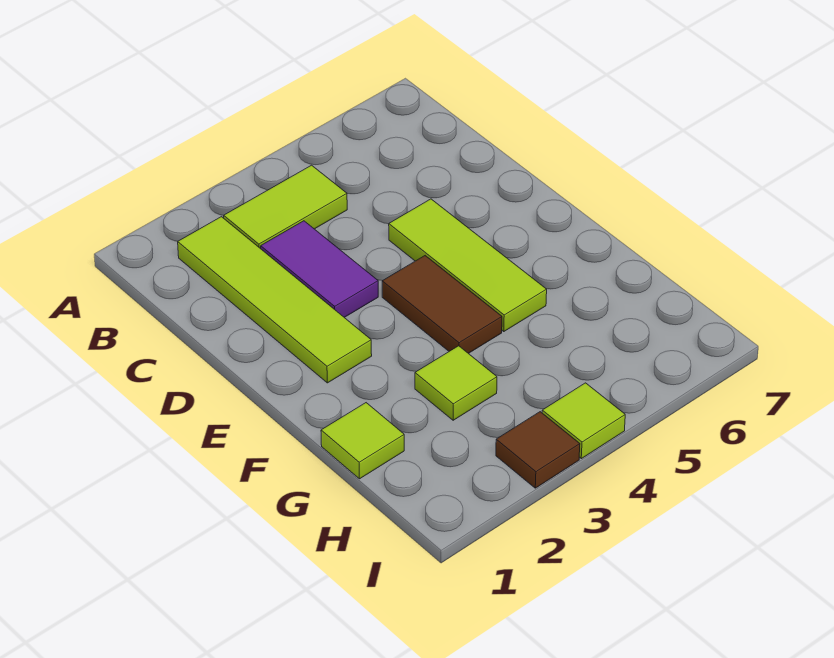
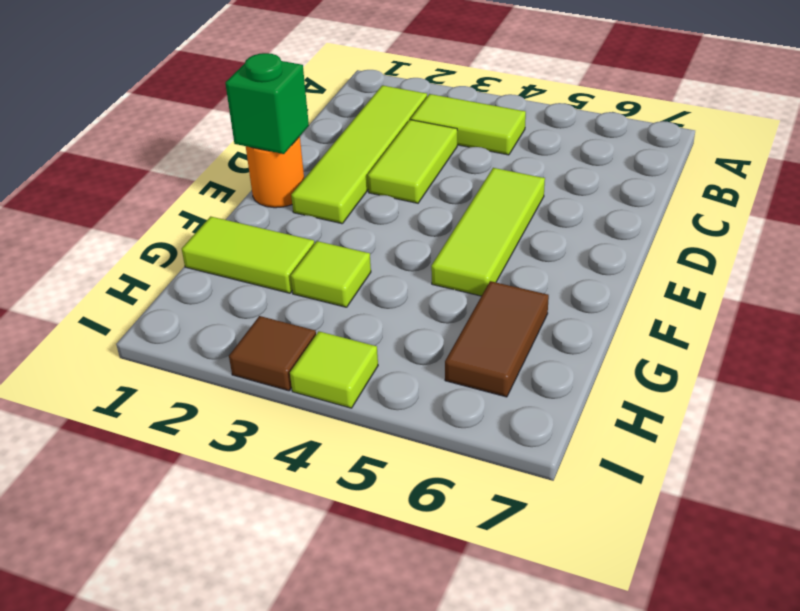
purple tile C3:D3 level 1 -> lime tile C3:D3 level 1
none -> orange round brick E1 level 1
none -> green brick E1 level 2
brown tile E4:F4 level 1 -> brown tile G6:H6 level 1
lime tile G1 level 1 -> lime tile G1:G2 level 1

